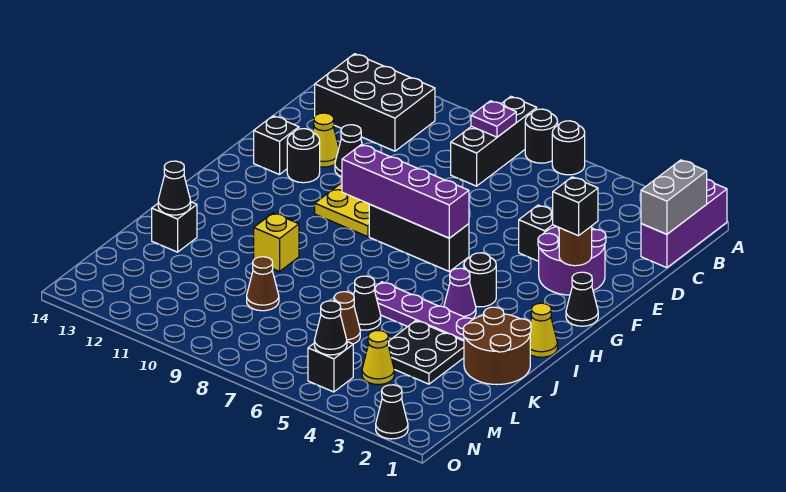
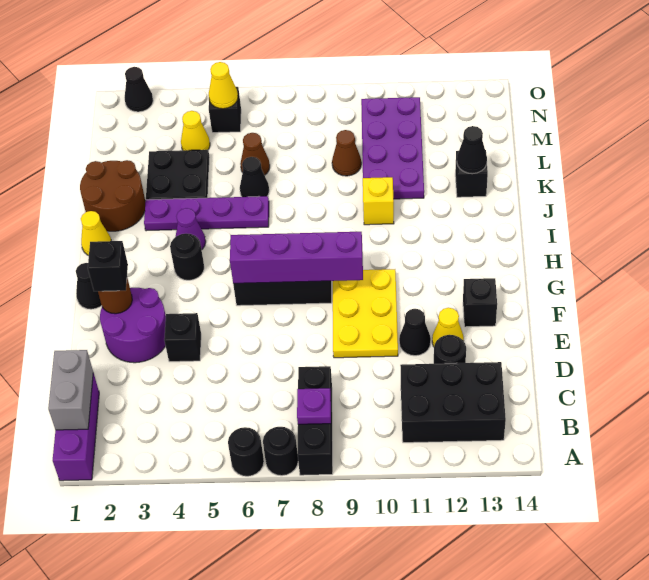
black round brick F12 level 1 -> black round brick D12 level 1
none -> purple plate K10:N11 level 1
black cone N5 level 2 -> yellow cone N5 level 2

